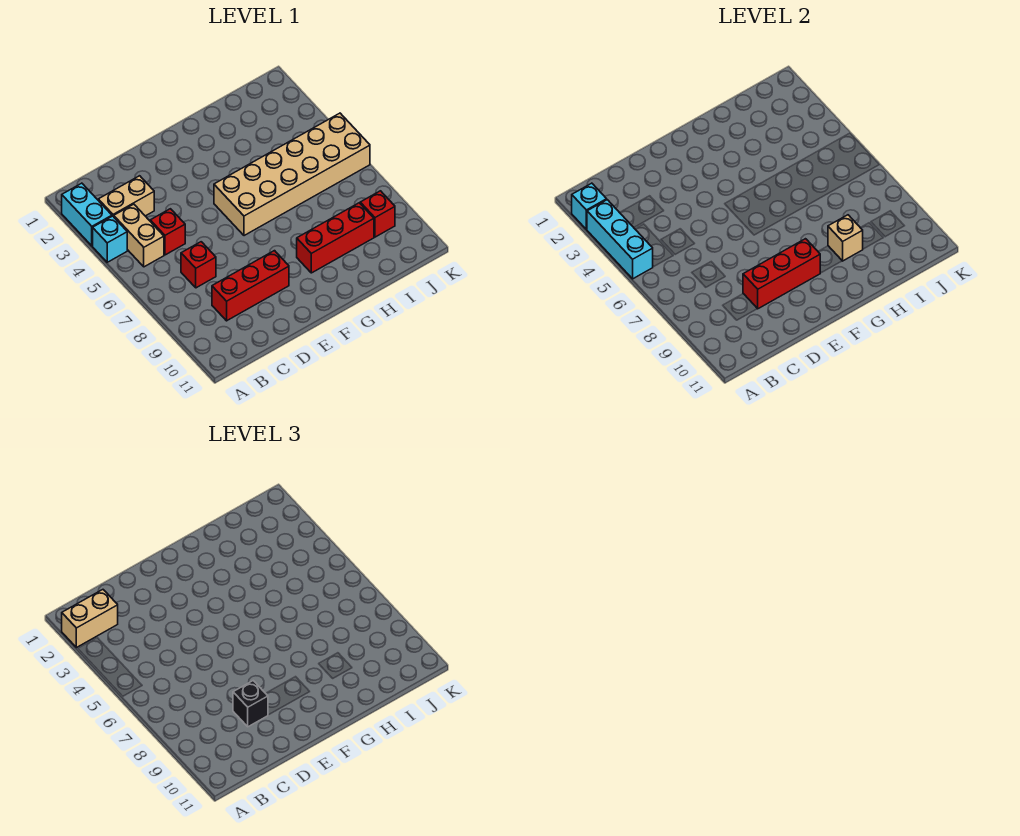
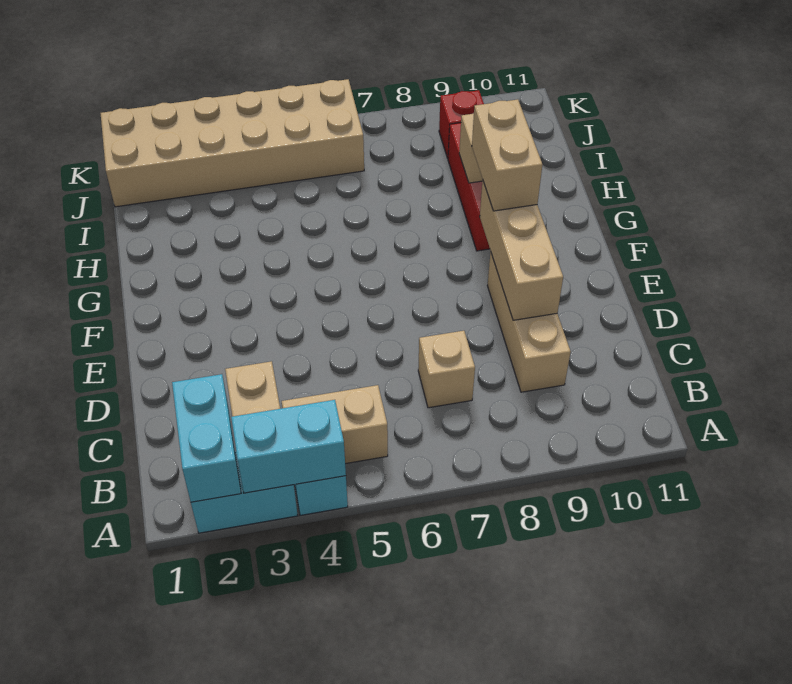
cyan brick A2 level 2 -> cyan brick A2:B2 level 2
tan brick A2:B2 level 3 -> tan brick F9:G9 level 3
cyan brick A3:A5 level 2 -> cyan brick A3:A4 level 2
red brick C5 level 1 -> none
red brick C7 level 1 -> tan brick C7 level 1
red brick C9:E9 level 1 -> tan brick C9:E9 level 1
red brick D9:F9 level 2 -> tan brick D9:F9 level 2
black brick D9 level 3 -> none
tan brick F5:K6 level 1 -> tan brick J1:K6 level 1

